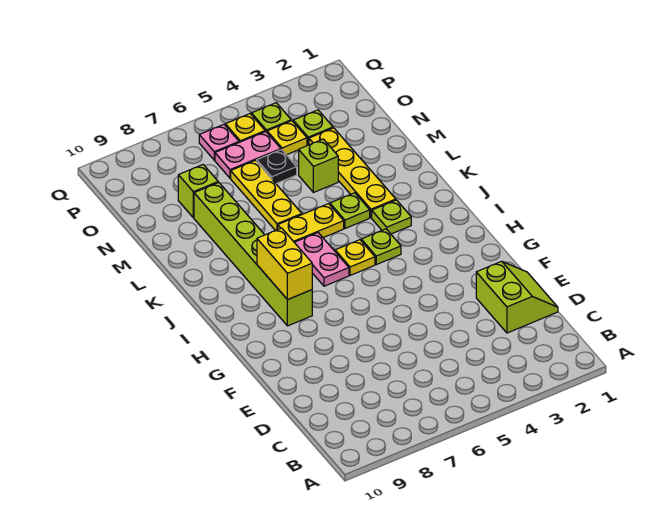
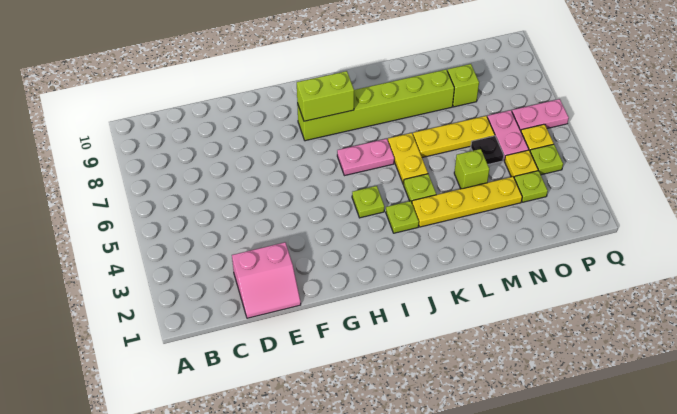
lime slope D1:E2 level 1 top 2 -> pink slope D1:E2 level 1 top 2
yellow brick H8:I8 level 2 -> lime brick H8:I8 level 2
yellow plate I5 level 1 -> none
pink plate P6 level 1 -> pink plate P6:Q6 level 1

